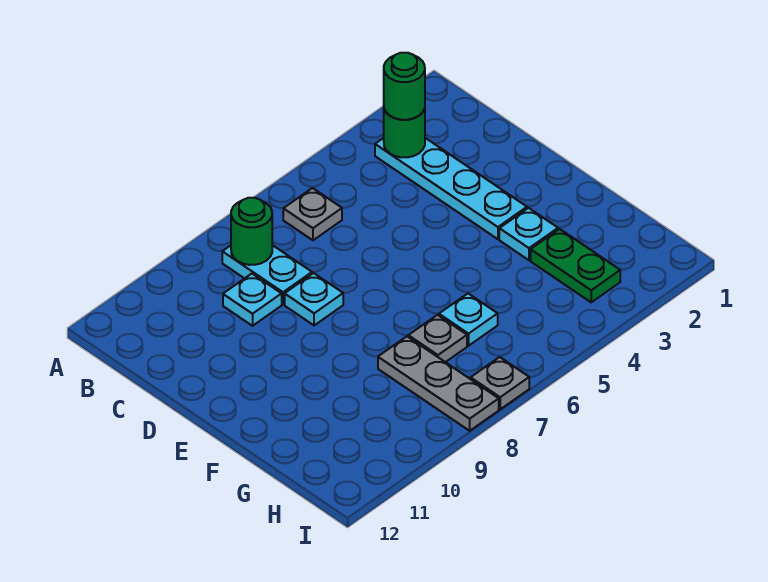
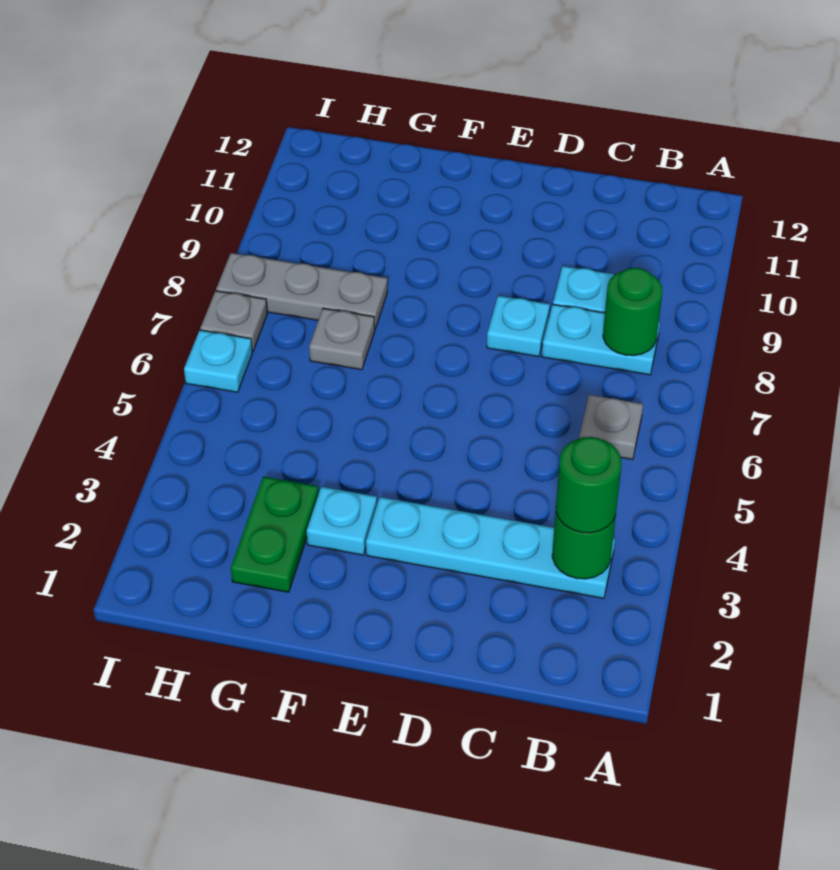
green plate G3:H3 level 1 -> green plate G2:G3 level 1
cyan plate G6 level 1 -> cyan plate I6 level 1

